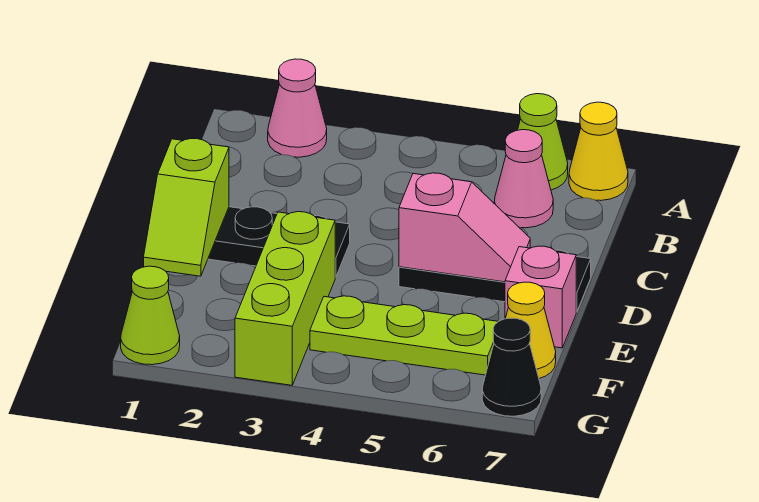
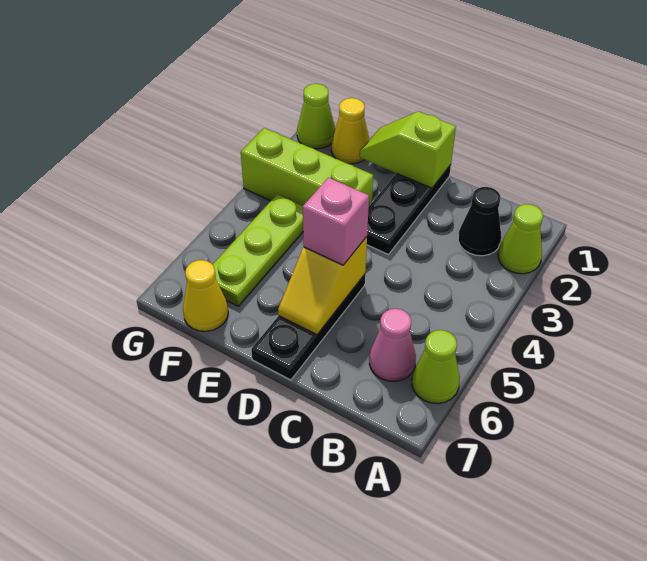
pink cone A2 level 1 -> lime cone A2 level 1
yellow cone A7 level 1 -> yellow cone F1 level 1
pink slope D5:D6 level 2 top 5 -> yellow slope D5:D6 level 2 top 5
pink brick E7 level 1 -> pink brick D5 level 3
black cone G7 level 1 -> black cone B2 level 1

